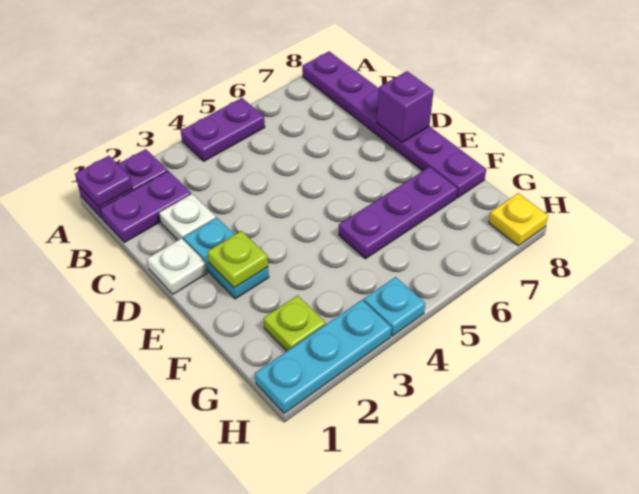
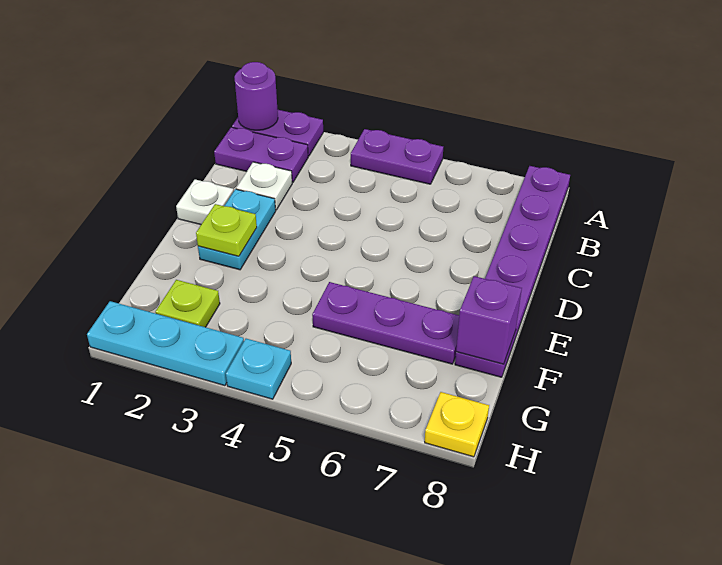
purple plate A1 level 2 -> purple round brick A1 level 2
purple brick D8 level 2 -> purple brick F8 level 2

